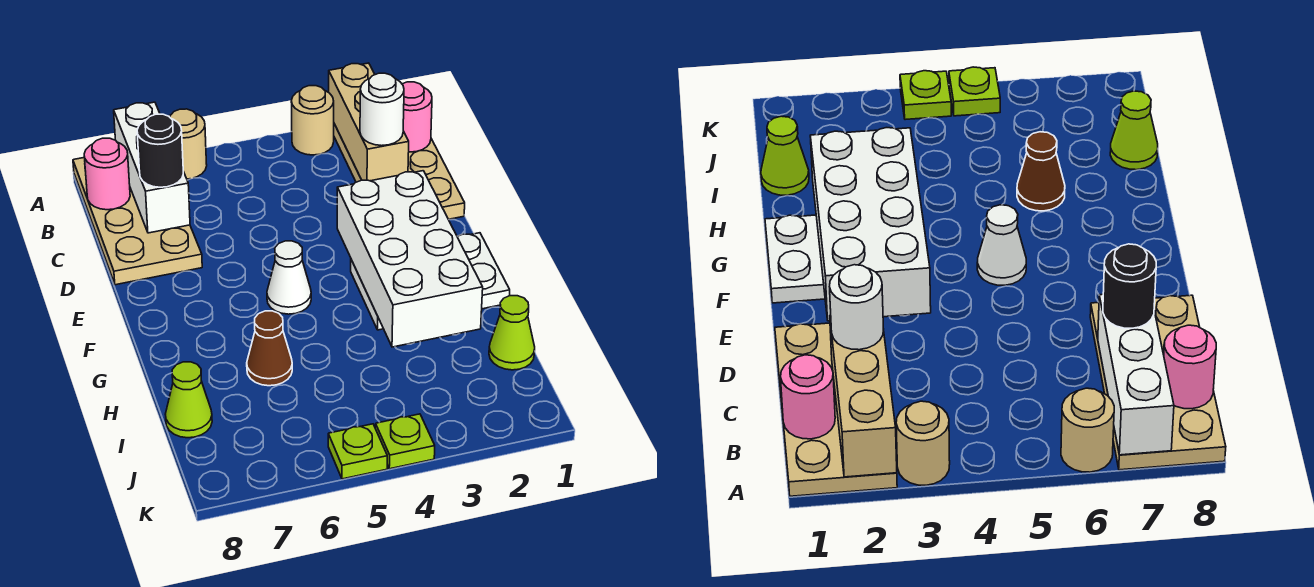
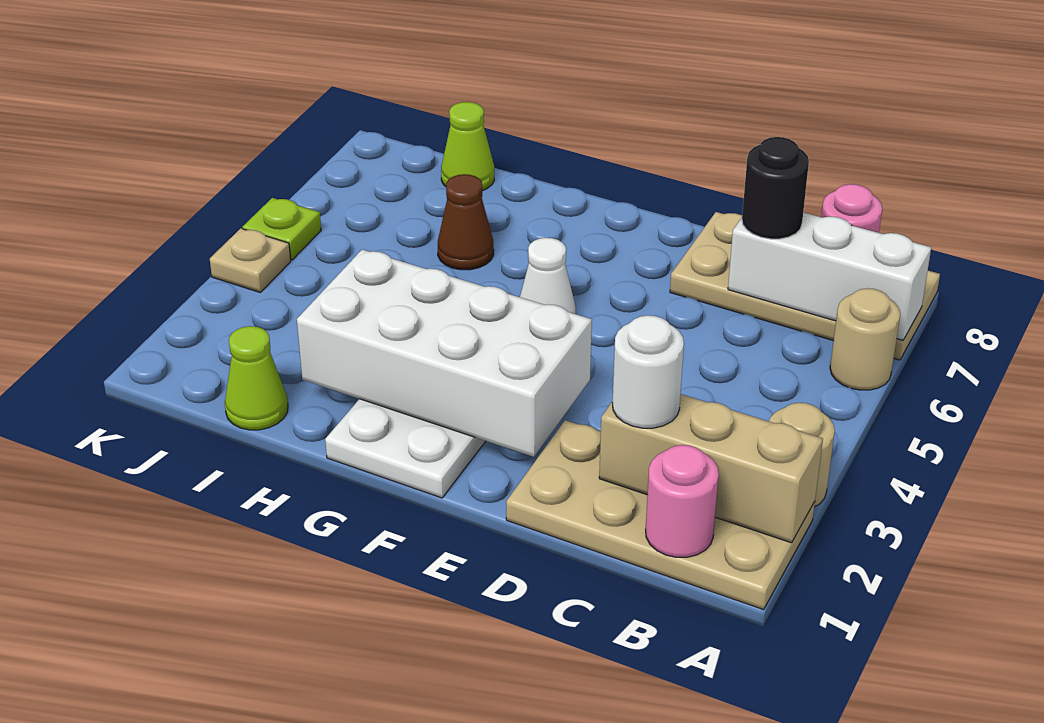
lime plate K4 level 1 -> tan plate K4 level 1

